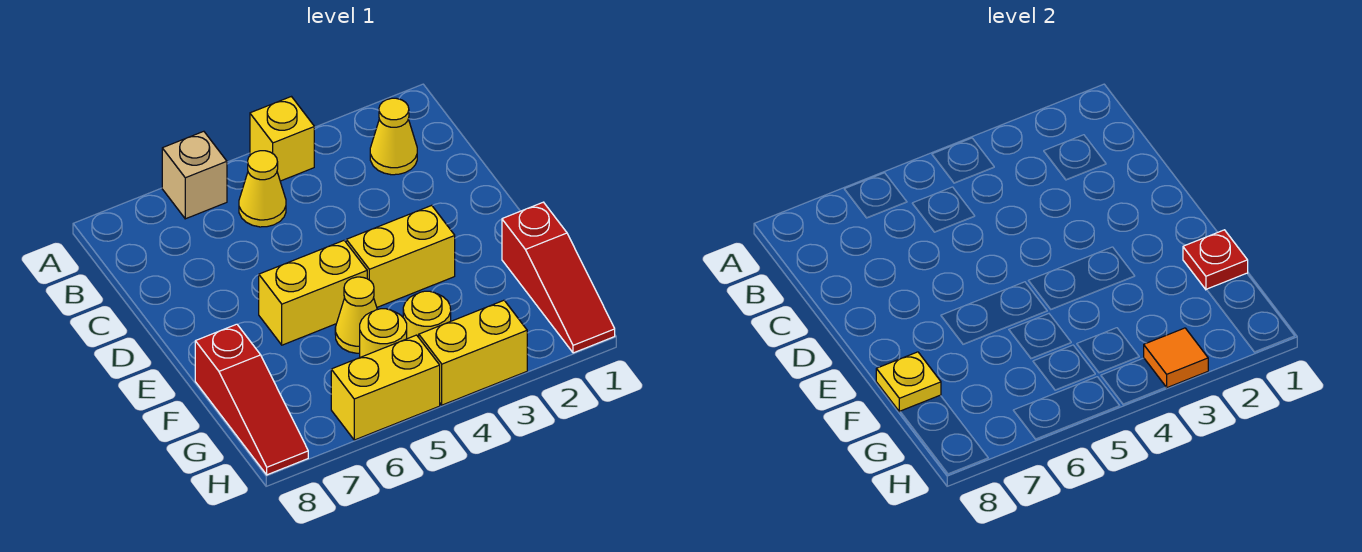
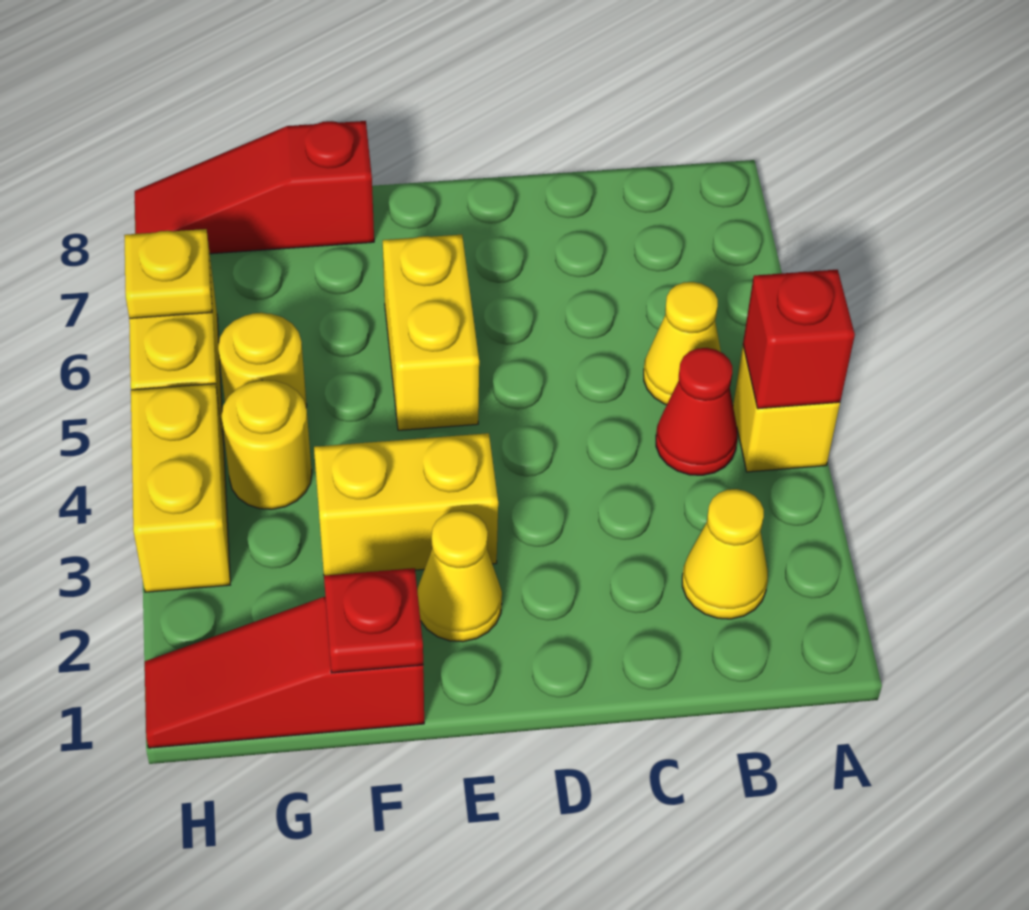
none -> red brick A4 level 2
tan brick A6 level 1 -> none
none -> red cone B4 level 1
yellow brick E3:E4 level 1 -> yellow brick E3:F3 level 1
yellow cone F5 level 1 -> yellow cone E2 level 1
yellow plate F8 level 2 -> yellow plate H6 level 2
orange tile H3 level 2 -> none

